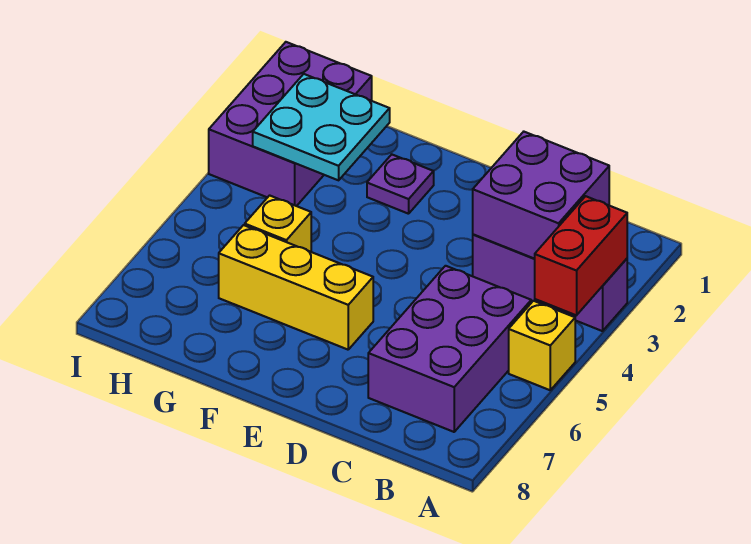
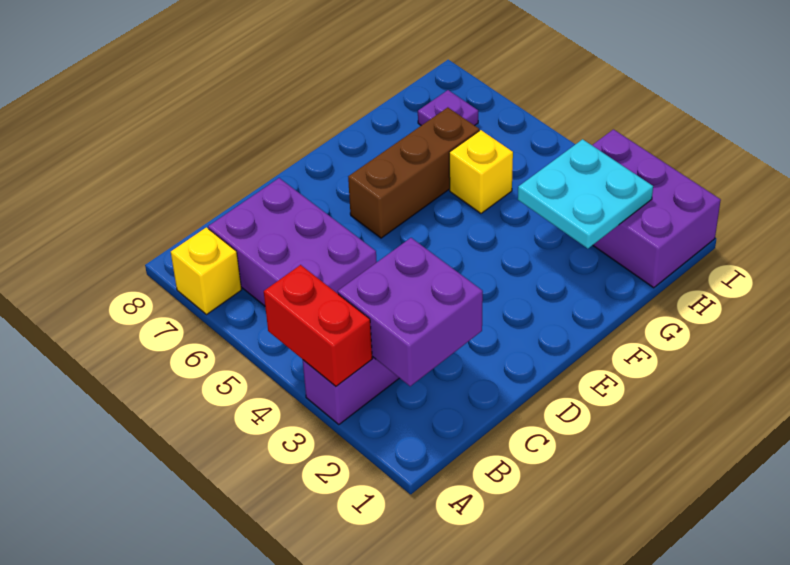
yellow brick A5 level 1 -> yellow brick A7 level 1
yellow brick E6:G6 level 1 -> brown brick E6:G6 level 1
purple plate F2 level 1 -> purple plate H7 level 1

